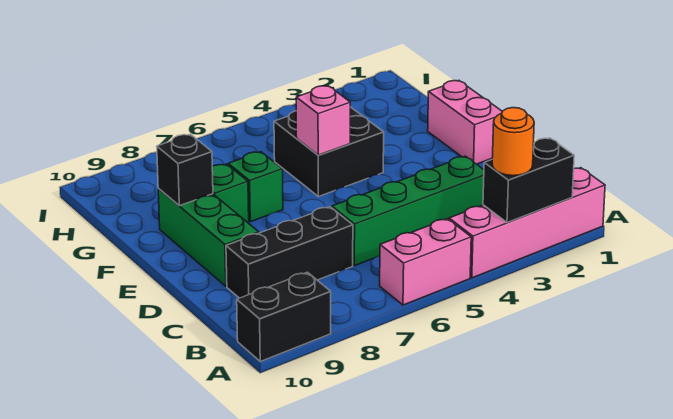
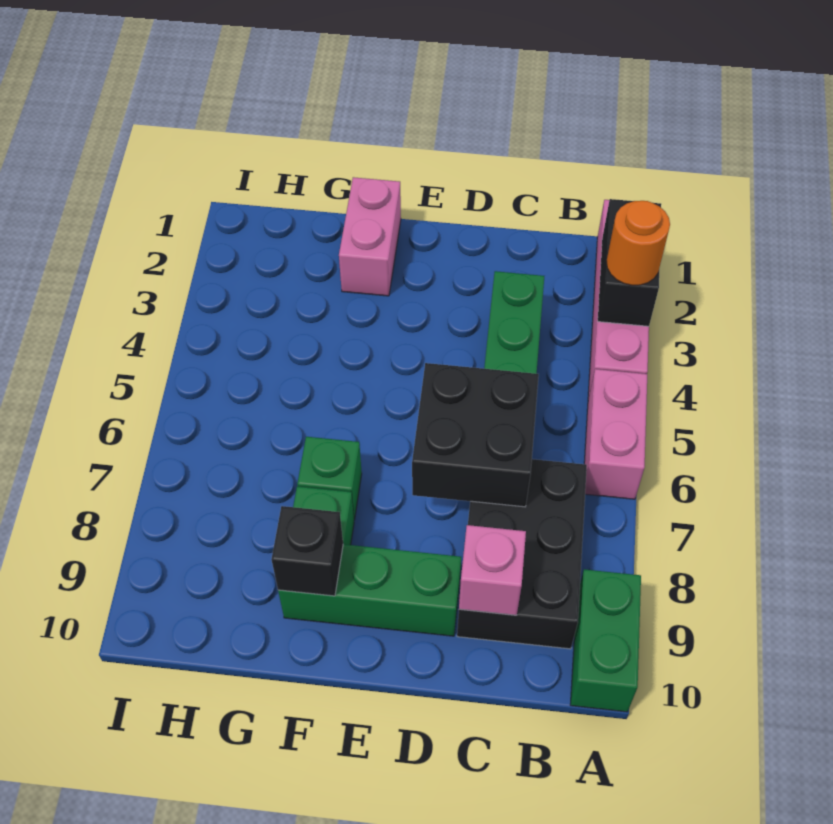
black brick A9:A10 level 1 -> green brick A9:A10 level 1
black brick C7:C9 level 1 -> black brick B7:C9 level 1
pink brick E1:F1 level 1 -> pink brick F1:F2 level 1
black brick F4:G5 level 1 -> black brick C6:D7 level 2
pink brick F5 level 2 -> pink brick C9 level 2

